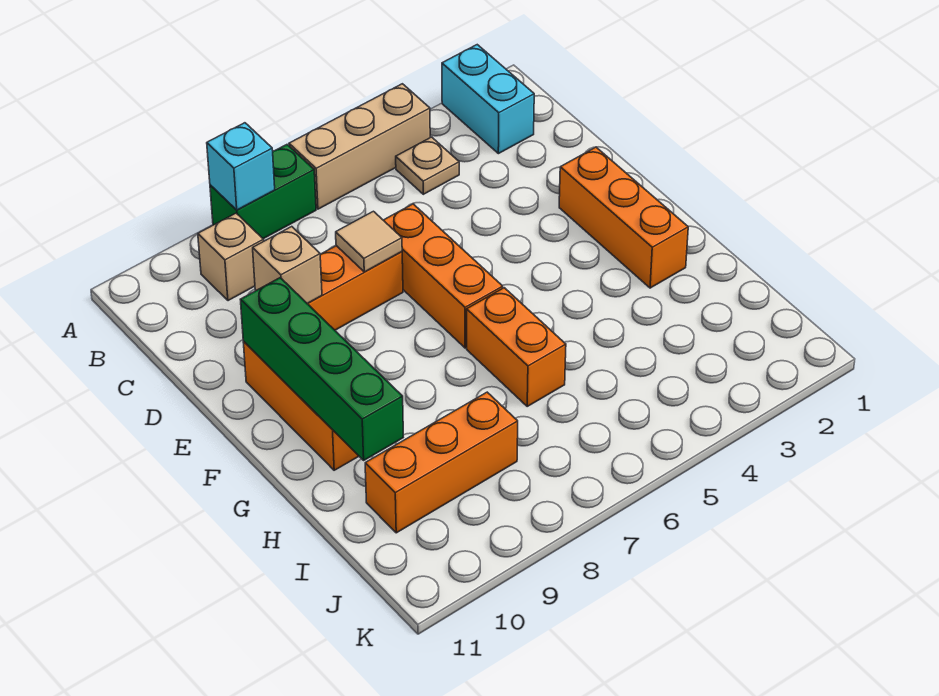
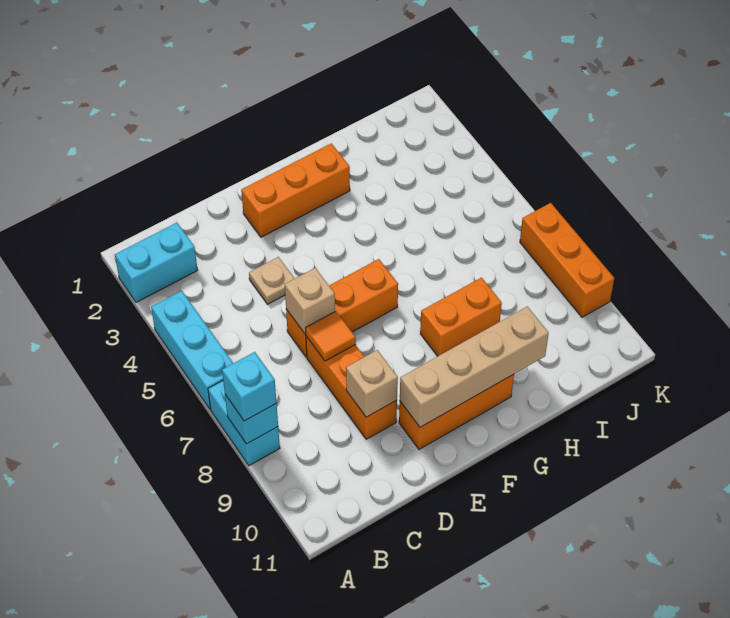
tan brick A4:A6 level 1 -> cyan brick A4:A6 level 1
green brick A7:A8 level 1 -> cyan brick A7:A8 level 1
none -> cyan brick A8 level 3
tan plate B4 level 1 -> tan plate D4 level 1
tan brick B9 level 1 -> tan brick D6 level 2
tan tile D7 level 2 -> orange tile D7 level 2
green brick E10:H10 level 2 -> tan brick E10:H10 level 2
orange brick G6:H6 level 1 -> orange brick G8:H8 level 1
orange brick I8:I10 level 1 -> orange brick K7:K9 level 1

